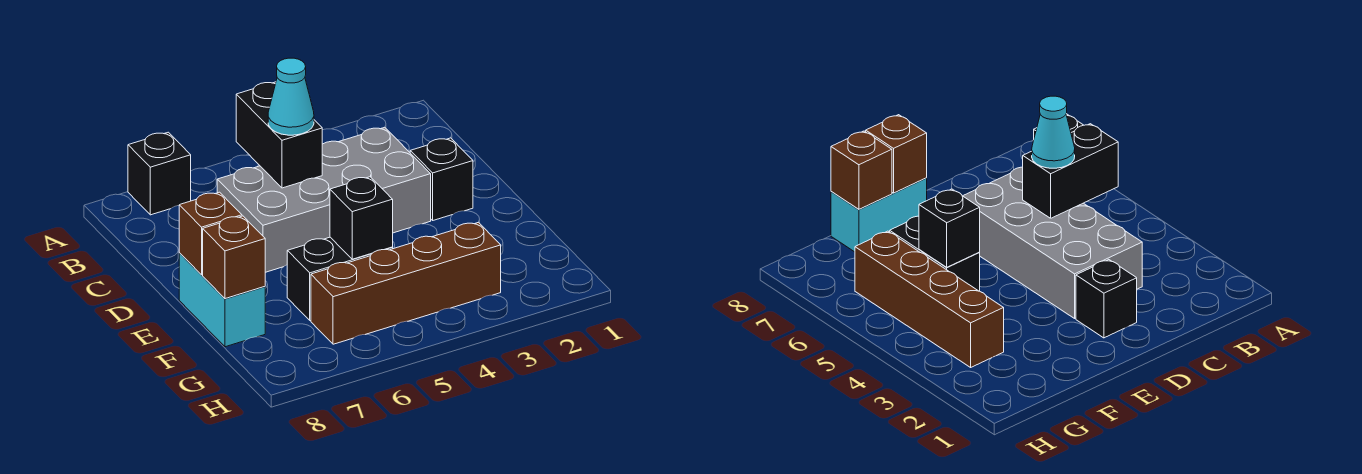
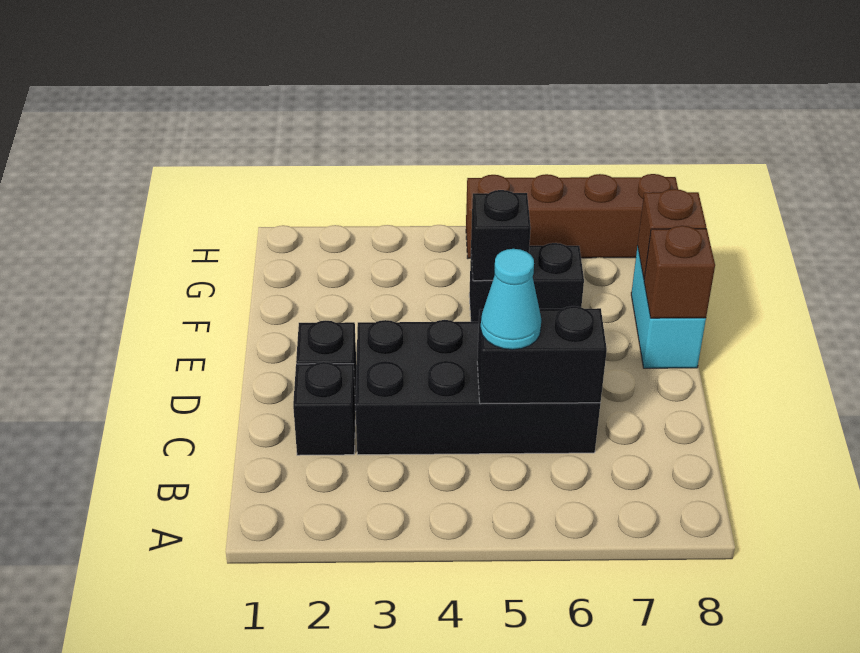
black brick A7 level 1 -> black brick C2 level 1
black brick B5:C5 level 2 -> black brick C5:C6 level 2
grey brick C3:D6 level 1 -> black brick C3:D6 level 1
brown brick G3:G6 level 1 -> brown brick H5:H8 level 1

